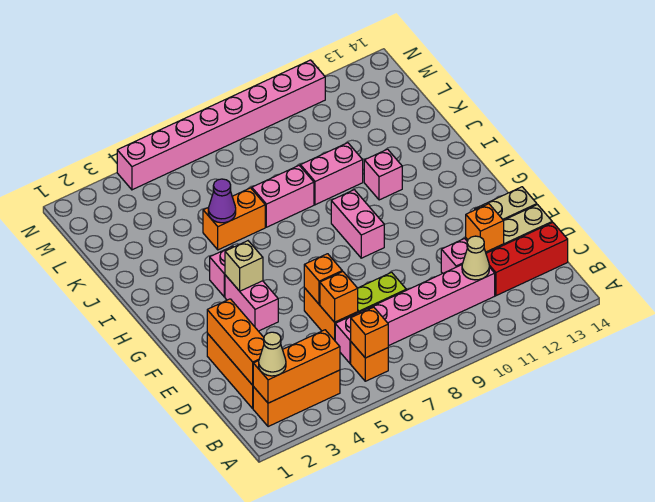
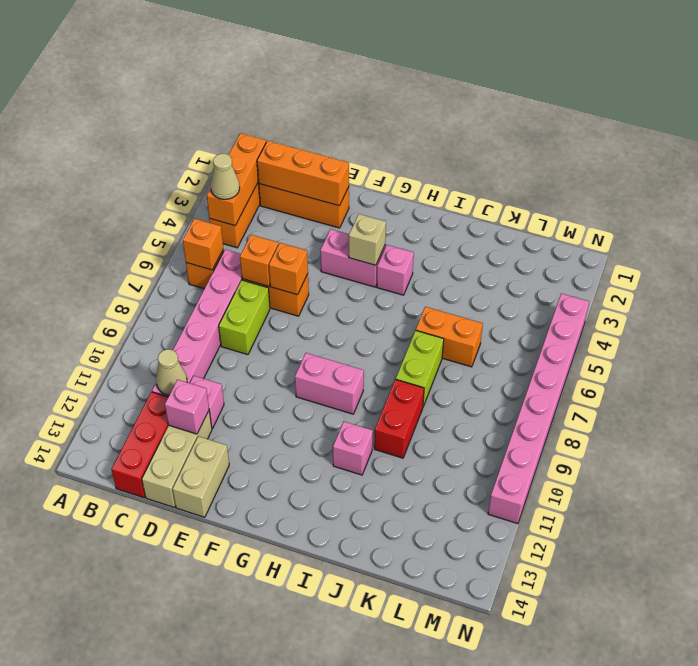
tan cone B2 level 3 -> tan cone B4 level 3
orange brick D12 level 2 -> pink brick D12 level 2
orange brick J5:J6 level 1 -> orange brick J6:K6 level 1
purple cone J5 level 2 -> none
pink brick J7:J8 level 1 -> lime brick J7:J8 level 1
pink brick J9:J10 level 1 -> red brick J9:J10 level 1

